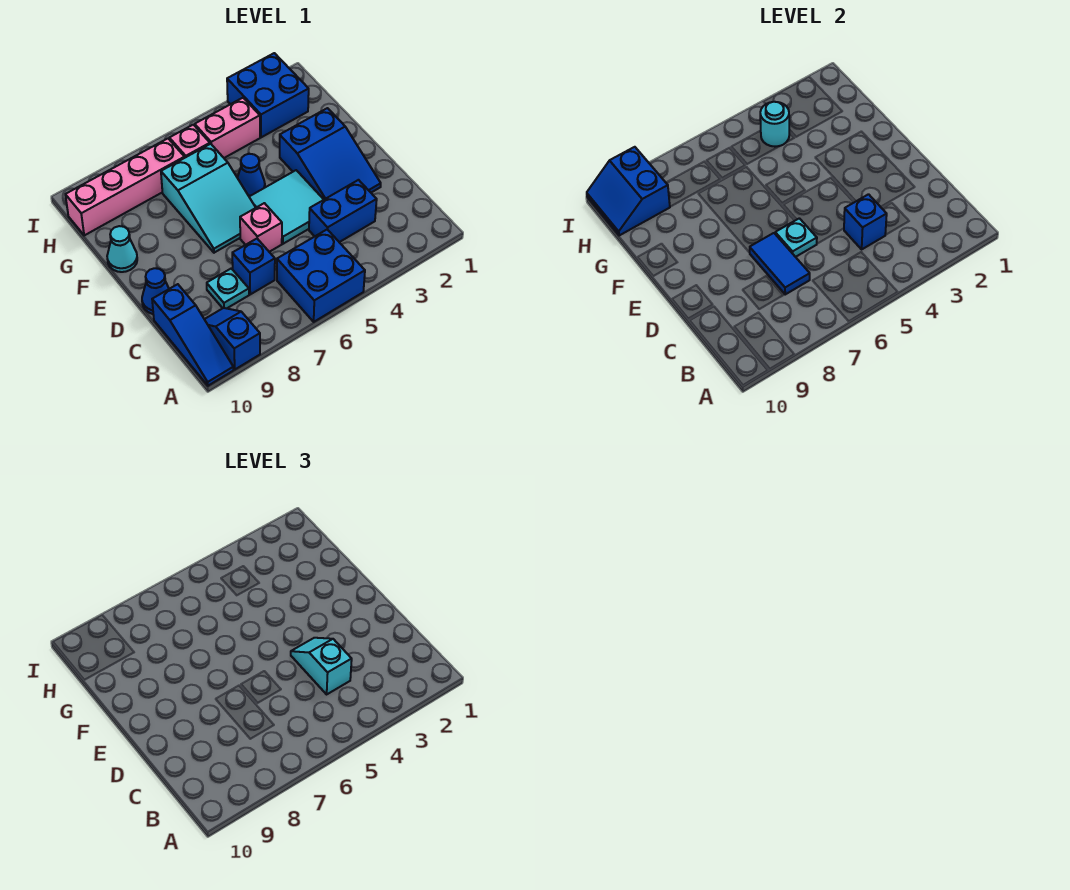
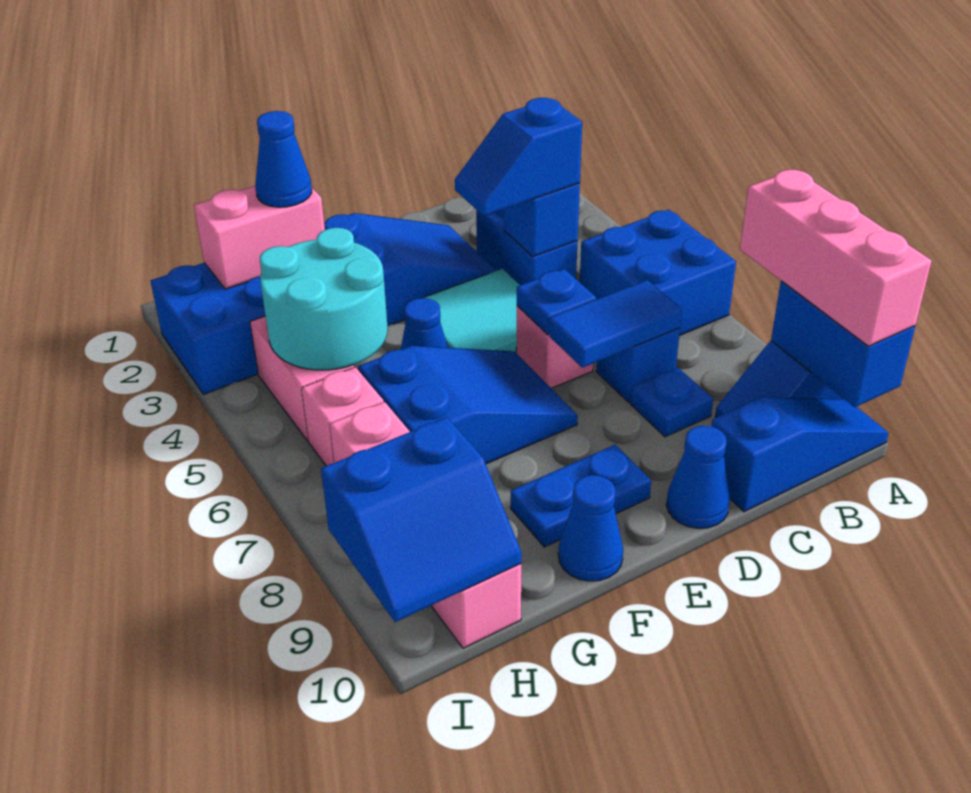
none -> pink brick A8:A10 level 3
none -> blue brick A9:A10 level 2
cyan slope C4:D4 level 3 top C -> blue slope C4:D4 level 3 top C
cyan plate C8 level 1 -> blue plate C8 level 1
cyan plate D6 level 2 -> blue plate D6 level 2
cyan slope E6:G7 level 1 top G -> blue slope E6:G7 level 1 top G
none -> blue plate E9:F9 level 1
cyan cone F10 level 1 -> blue cone F10 level 1
none -> pink brick G2:H2 level 2
none -> blue cone G2 level 3
cyan round brick H4 level 2 -> cyan round brick G4:H5 level 2

